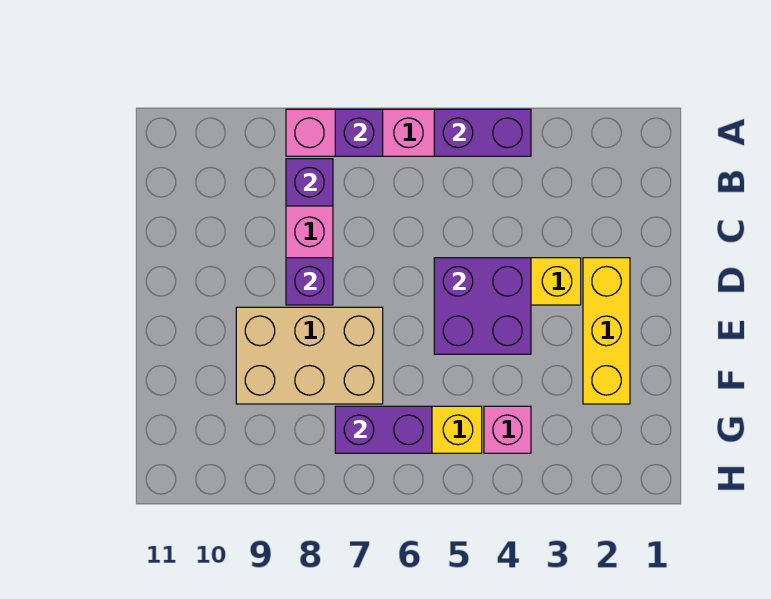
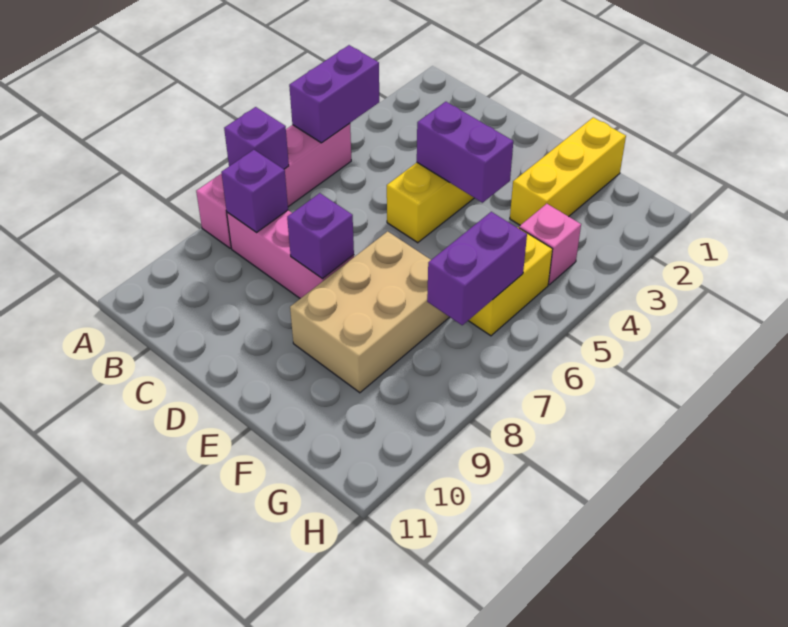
yellow brick D2:F2 level 1 -> yellow brick F1:F3 level 1
purple brick D4:E5 level 2 -> purple brick D4:E4 level 2

